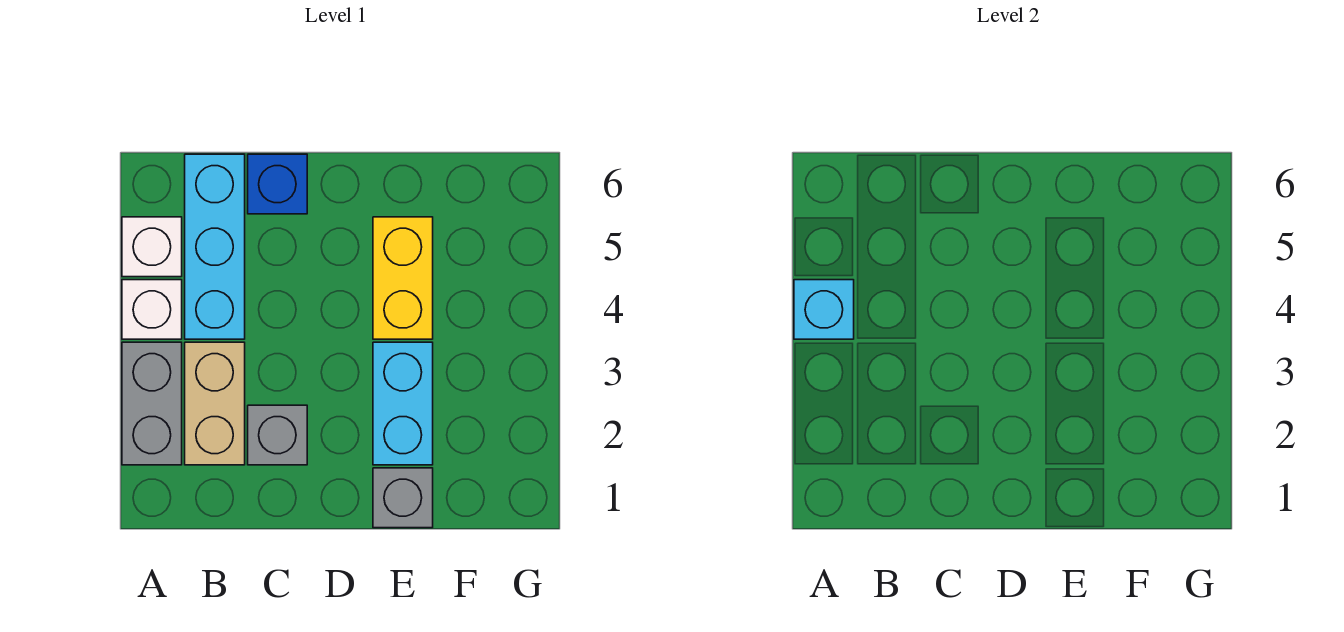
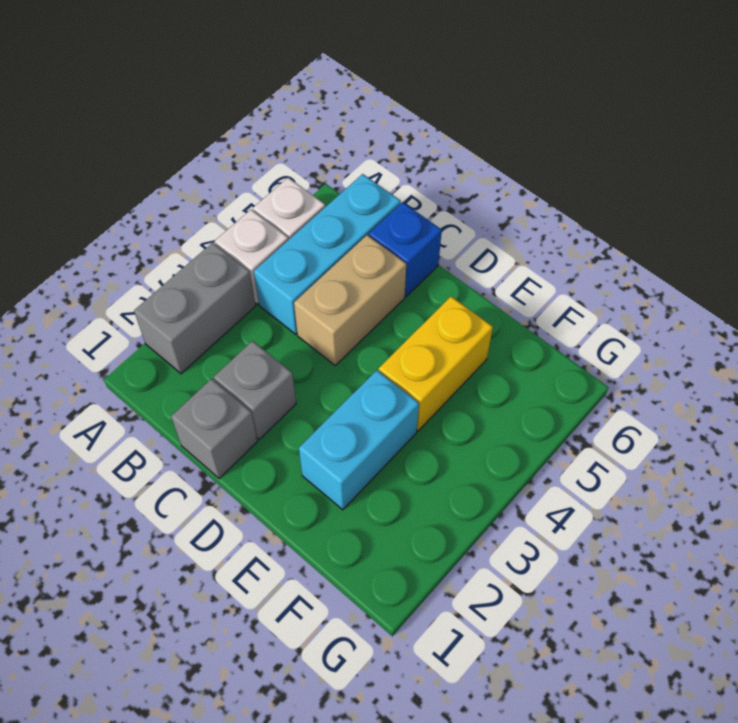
cyan brick A4 level 2 -> none
tan brick B2:B3 level 1 -> tan brick C4:C5 level 1
grey brick E1 level 1 -> grey brick C1 level 1

